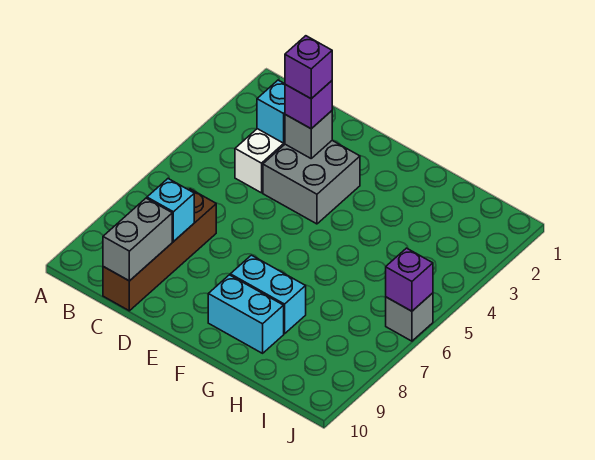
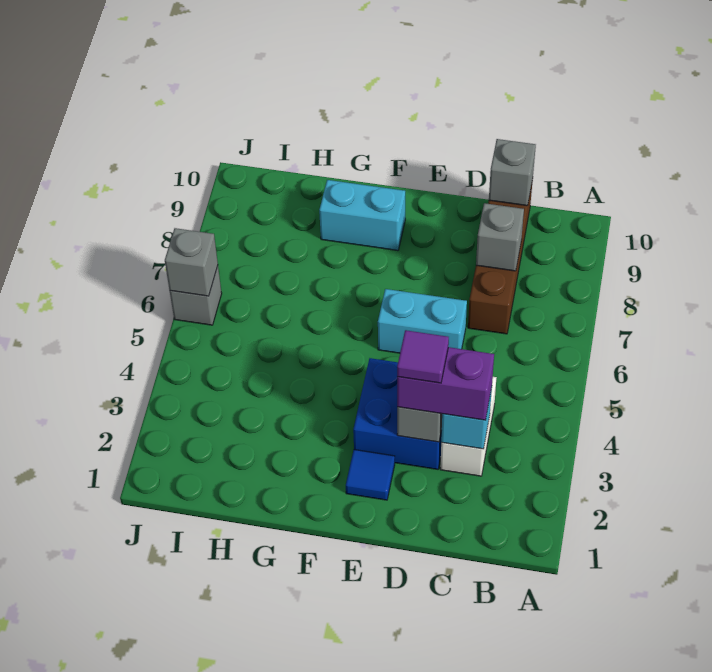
cyan brick C8 level 2 -> grey brick C8 level 2
grey brick C9:C10 level 2 -> grey brick C10 level 2
grey brick D3:E4 level 1 -> blue brick D3:E4 level 1
purple brick D3 level 3 -> purple brick C3:D3 level 3
purple brick D3 level 4 -> purple tile D3 level 4
none -> blue tile E2 level 1
cyan brick F8:G8 level 1 -> cyan brick D6:E6 level 1
purple brick J6 level 2 -> grey brick J6 level 2

